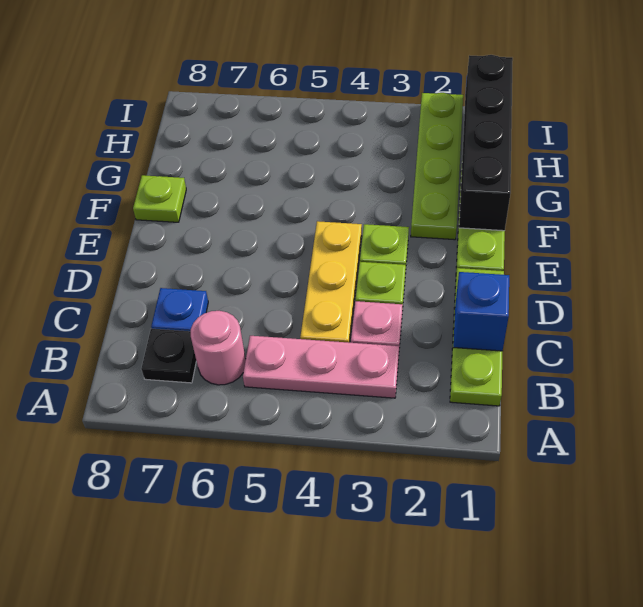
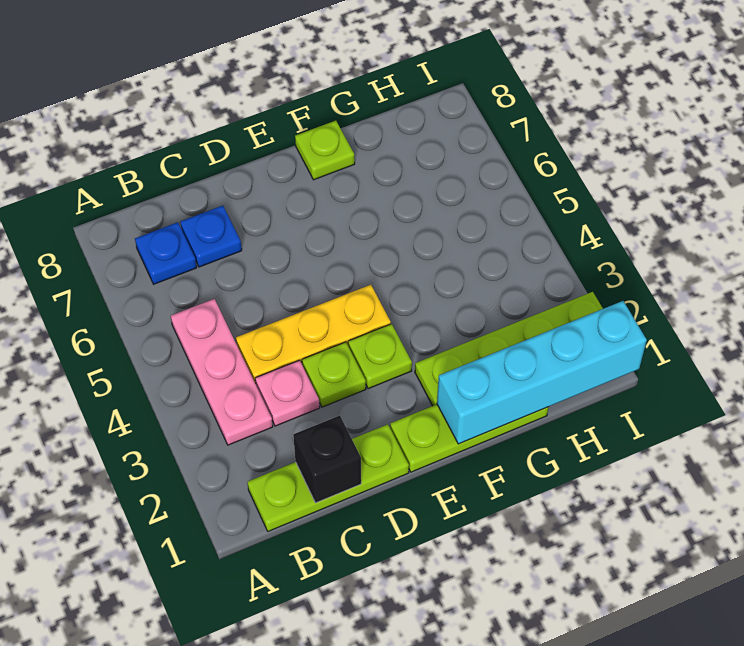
pink round brick B6 level 1 -> none
black plate B7 level 1 -> blue plate B7 level 1
blue brick C1 level 2 -> black brick C1 level 2
black brick F1:I1 level 2 -> cyan brick F1:I1 level 2

